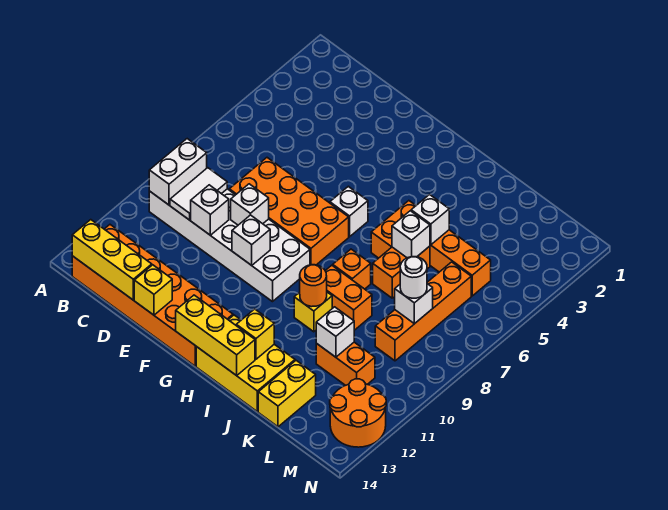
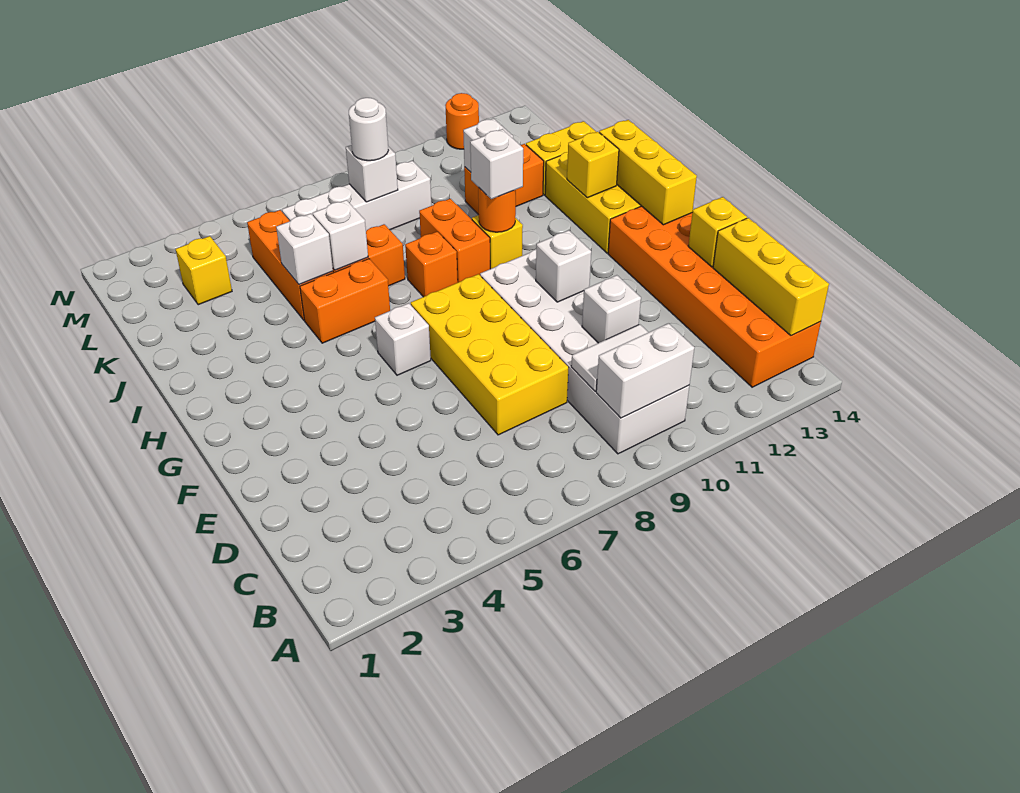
orange brick D7:G8 level 1 -> yellow brick D7:G8 level 1
white brick E9 level 2 -> white brick I10 level 3
orange brick K11:L11 level 1 -> orange brick K11:K12 level 1
none -> yellow brick L3 level 1
orange brick L6:L9 level 1 -> white brick L6:L9 level 1
orange round brick M12:N13 level 1 -> orange round brick N12 level 1

